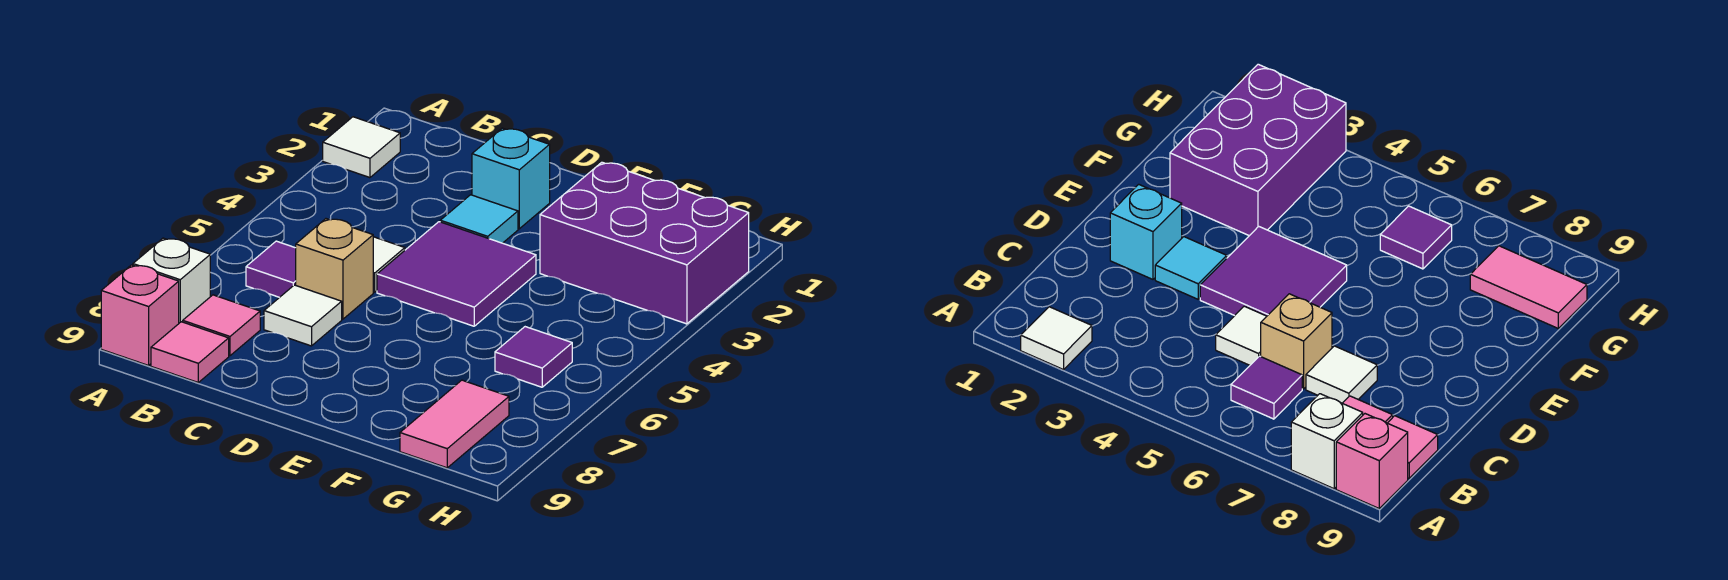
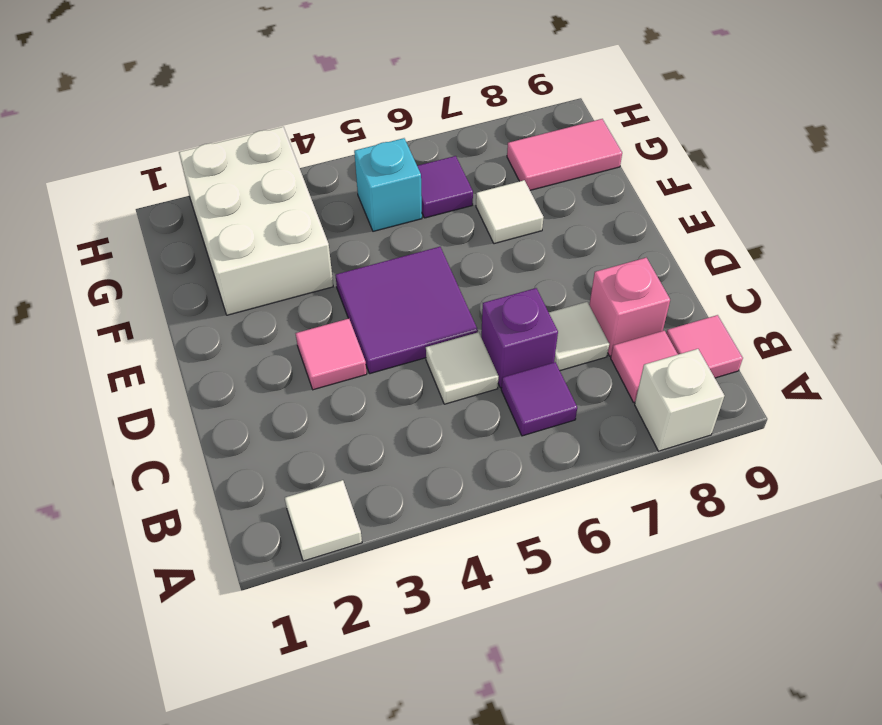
pink brick A9 level 1 -> pink brick C8 level 1
tan brick C6 level 1 -> purple brick C6 level 1
cyan brick D2 level 1 -> cyan brick G5 level 1
cyan tile D3 level 1 -> pink tile D3 level 1
purple brick F2:H3 level 1 -> white brick F2:H3 level 1
none -> white tile F7 level 1

